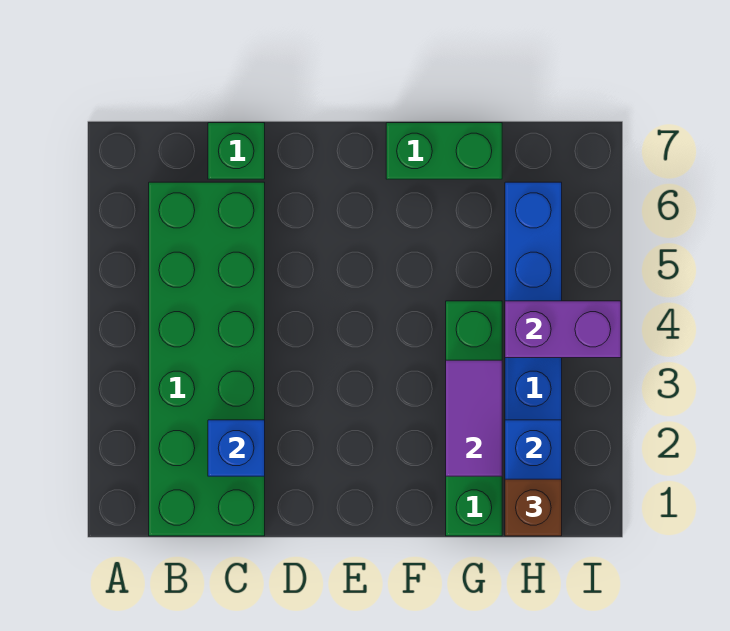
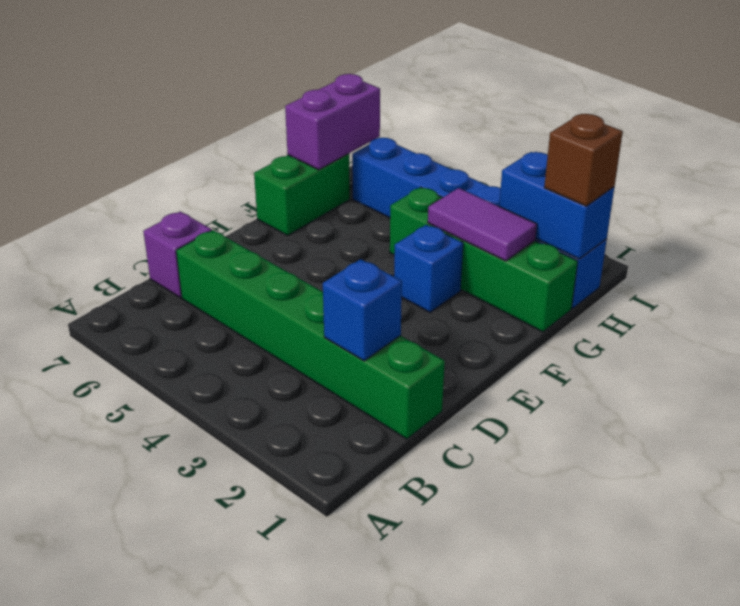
green brick B1:C6 level 1 -> green brick C1:C6 level 1
green brick C7 level 1 -> purple brick C7 level 1
none -> blue brick F3 level 1
purple brick H4:I4 level 2 -> purple brick G7:H7 level 2

